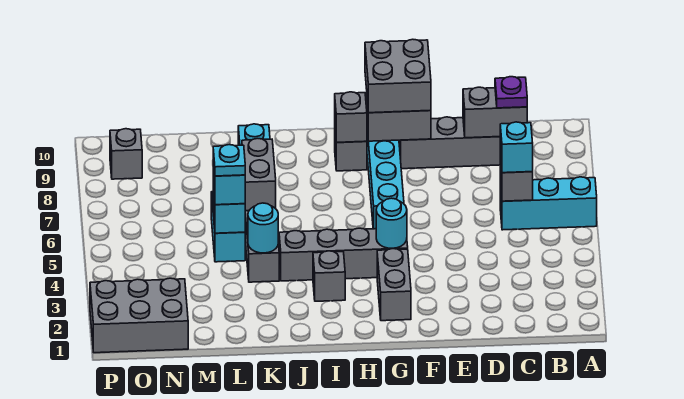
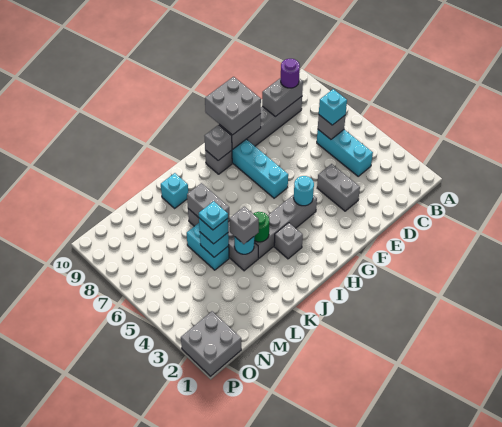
cyan brick A6:C6 level 1 -> cyan brick C4:C6 level 1
purple plate C9 level 3 -> purple round brick C9 level 3
grey brick G2:G3 level 1 -> grey brick E3:E4 level 1
none -> green round brick J4 level 2
grey brick N1:P2 level 1 -> grey brick O1:P2 level 1
grey brick O9 level 1 -> grey brick K4 level 3

